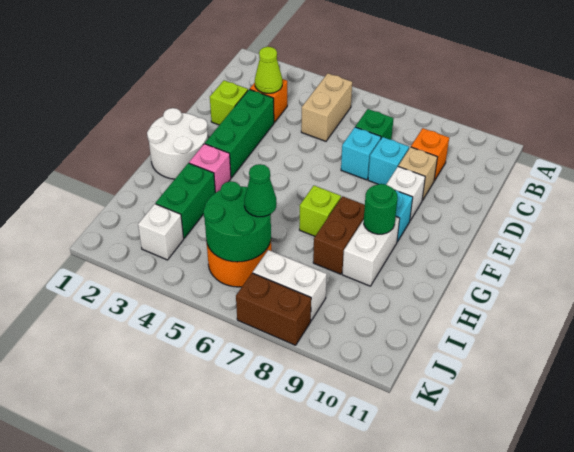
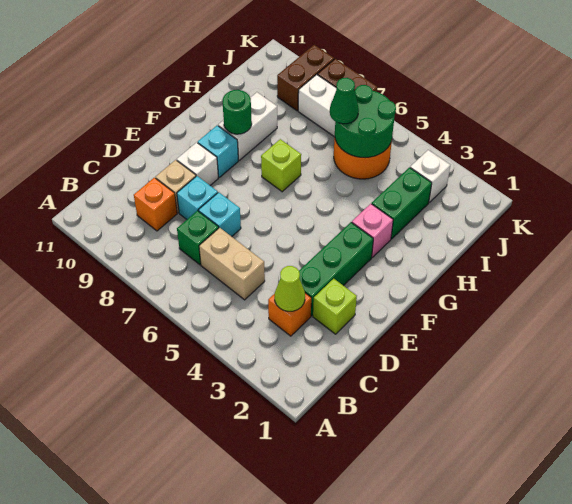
tan brick B5:C5 level 1 -> tan brick C5:C6 level 1
white round brick F1:G2 level 1 -> none
brown brick G8:H8 level 1 -> brown brick J9:K9 level 1

